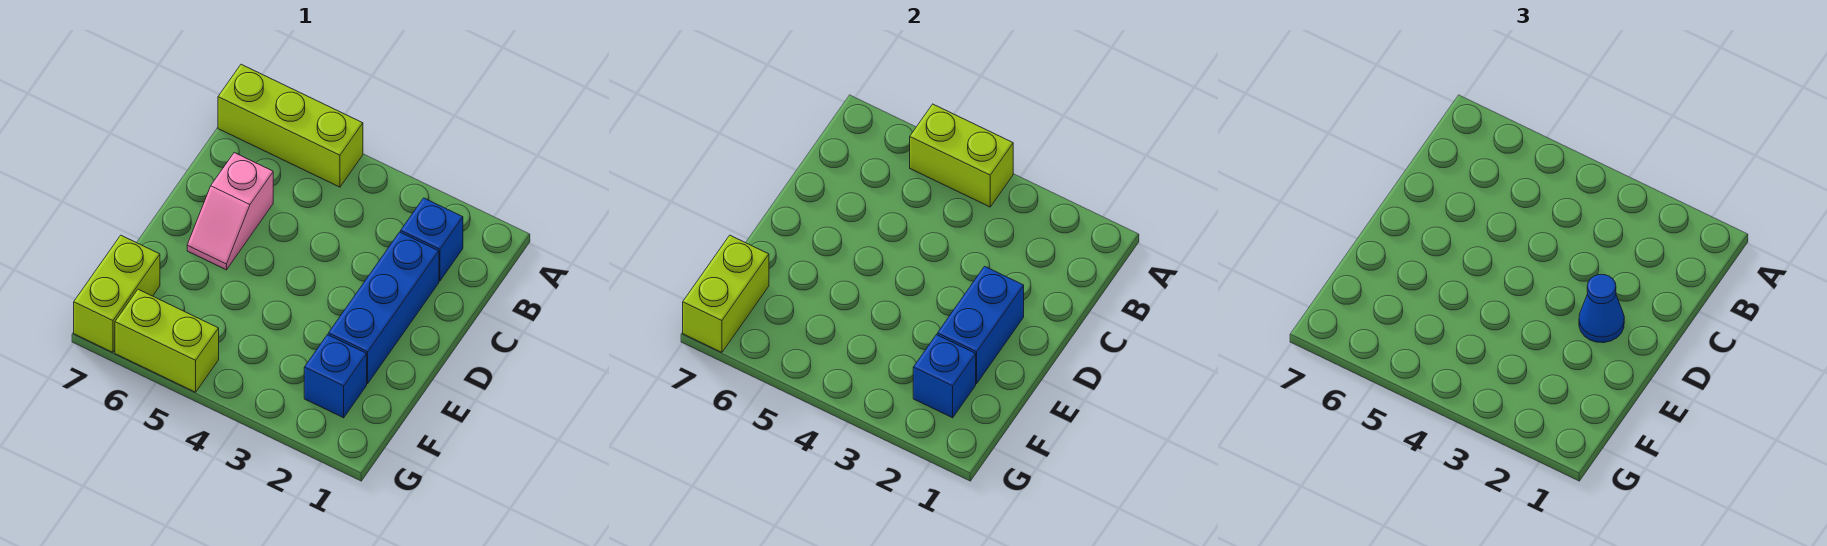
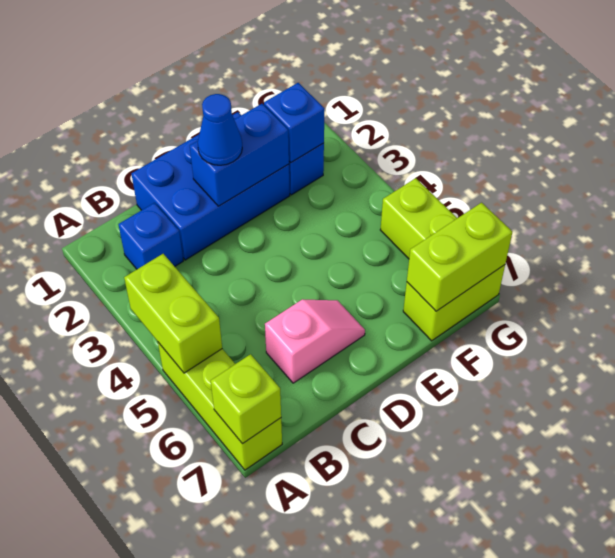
none -> lime brick A7 level 2
blue brick C2:E2 level 1 -> blue brick C1:E2 level 1

